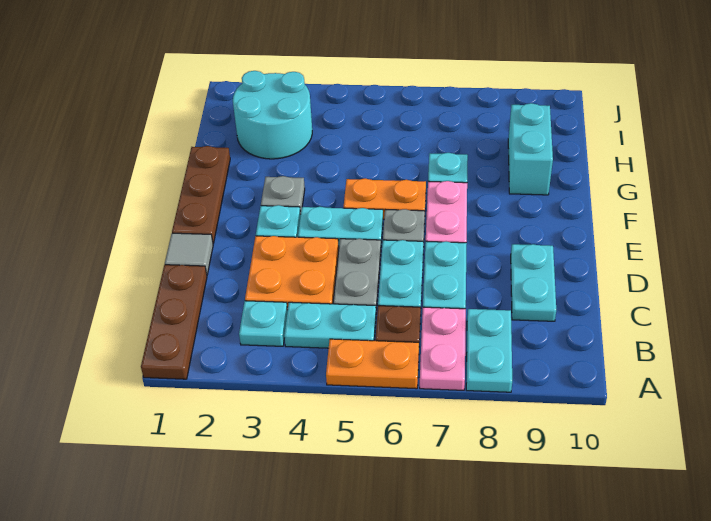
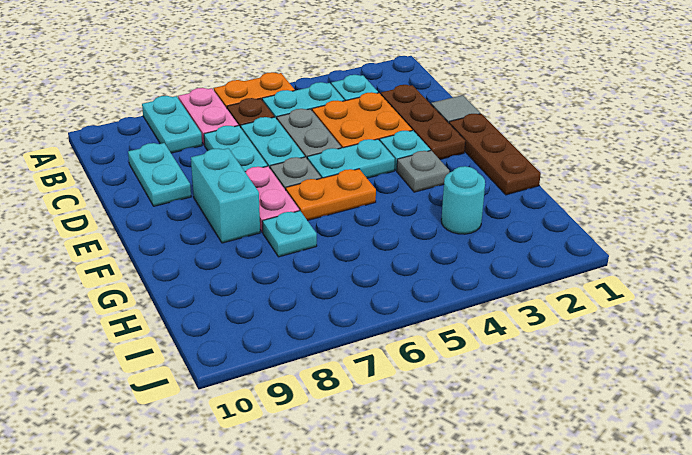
brown plate A1:C1 level 1 -> brown plate C2:E2 level 1
cyan brick G9:H9 level 1 -> cyan brick E8:F8 level 1
cyan round brick H2:I3 level 1 -> cyan round brick H3 level 1

